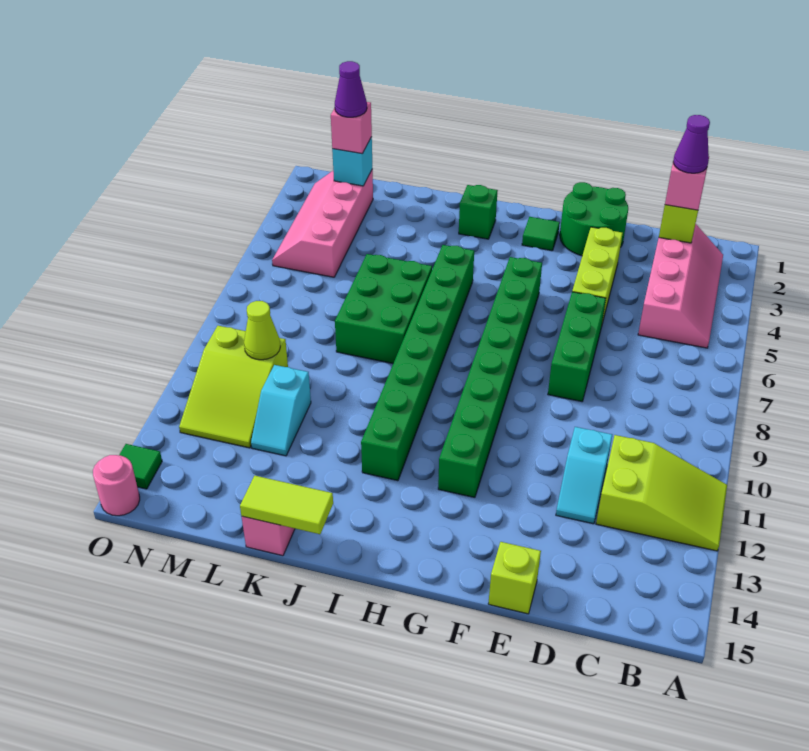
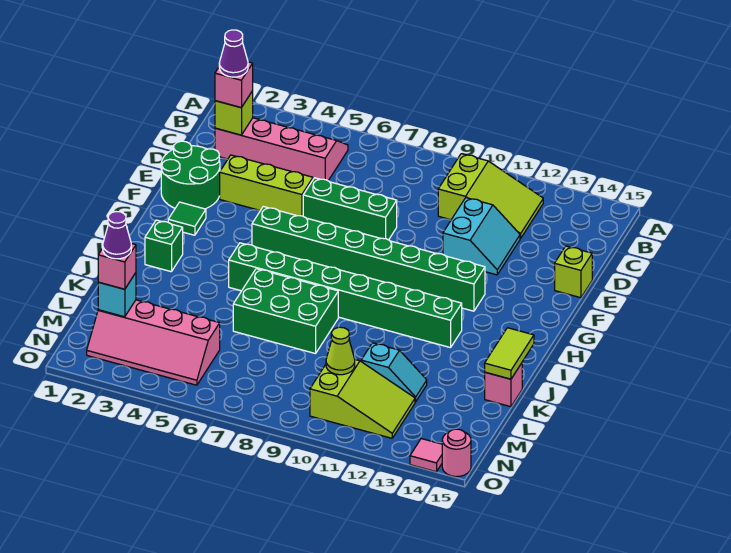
lime slope A11:C12 level 1 top C -> lime slope B10:C12 level 1 top 10
cyan slope D11:D12 level 1 top 11 -> cyan slope D11:E12 level 1 top 11
green tile O14 level 1 -> pink tile O14 level 1

